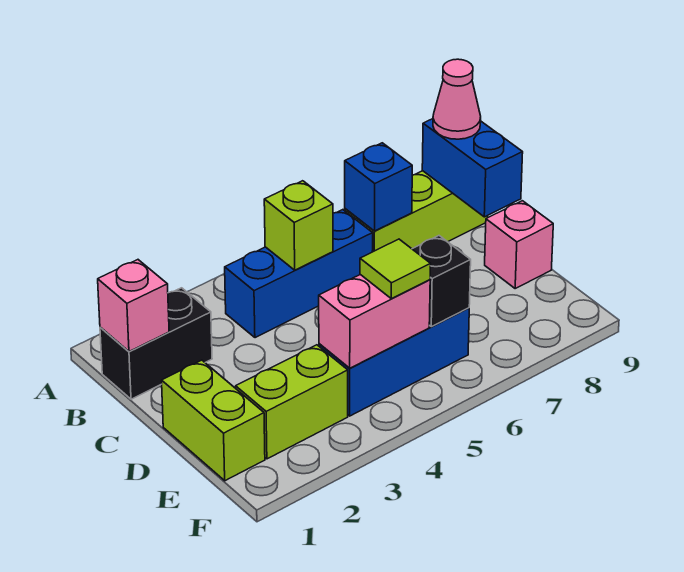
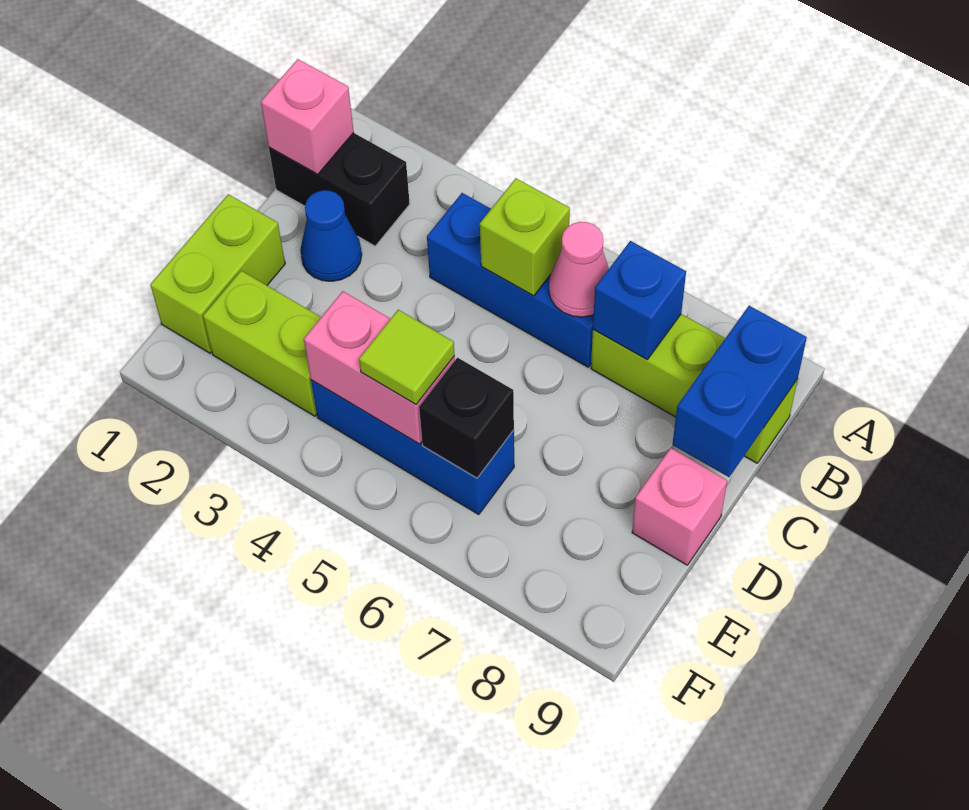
pink cone B9 level 3 -> pink cone B6 level 2
none -> blue cone C2 level 1

